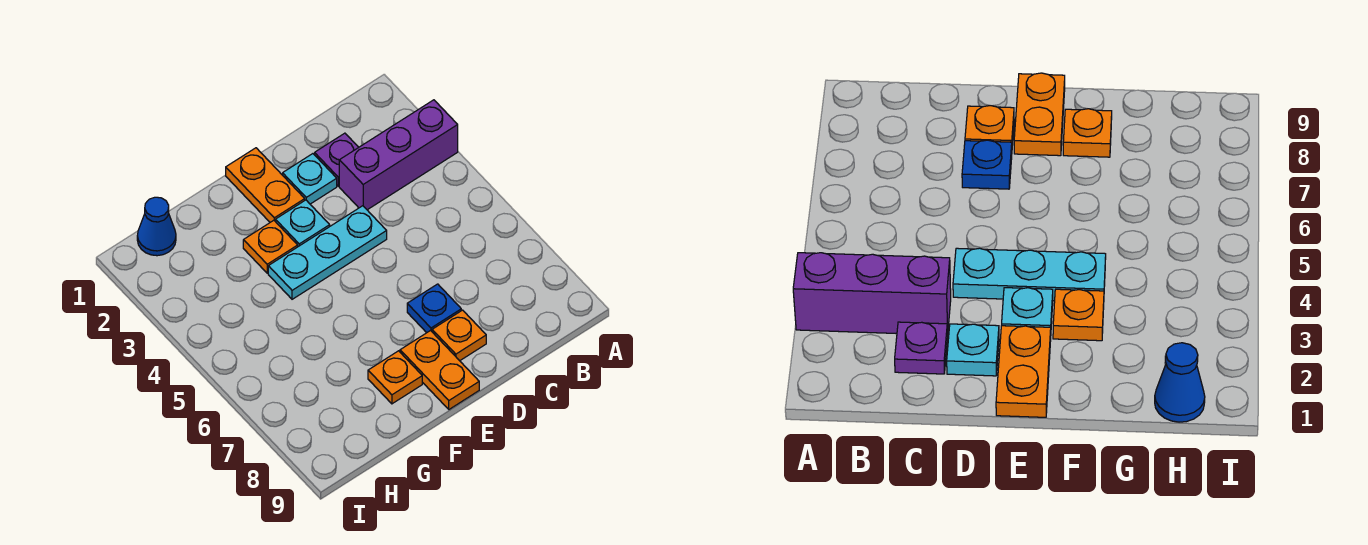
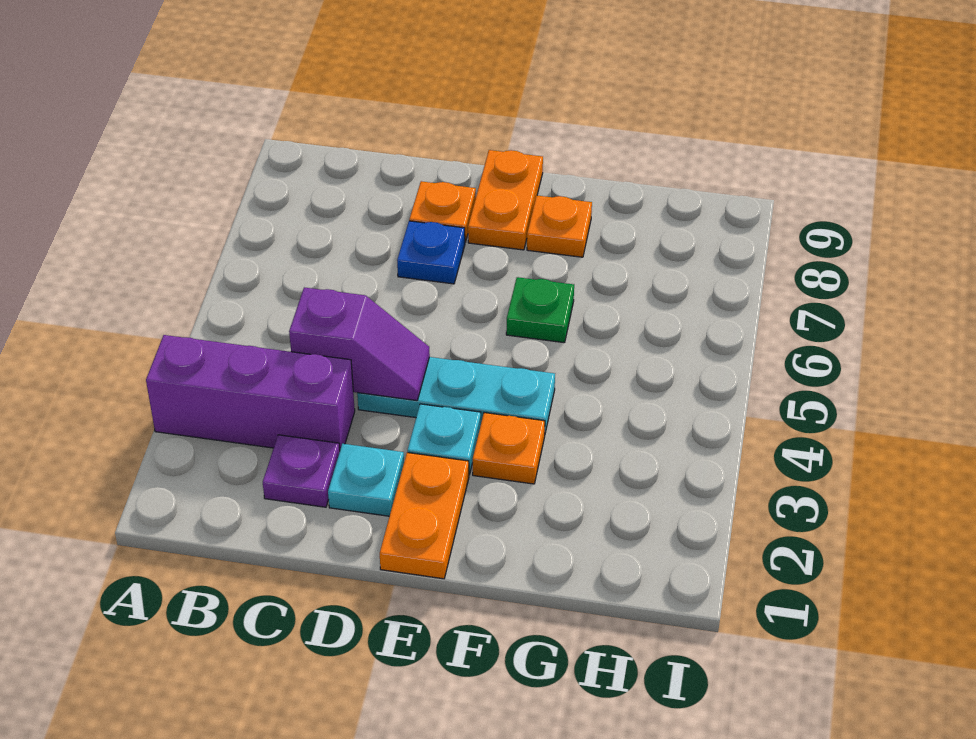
none -> purple slope C4:D4 level 2 top C
none -> green plate F6 level 1
blue cone H1 level 1 -> none

